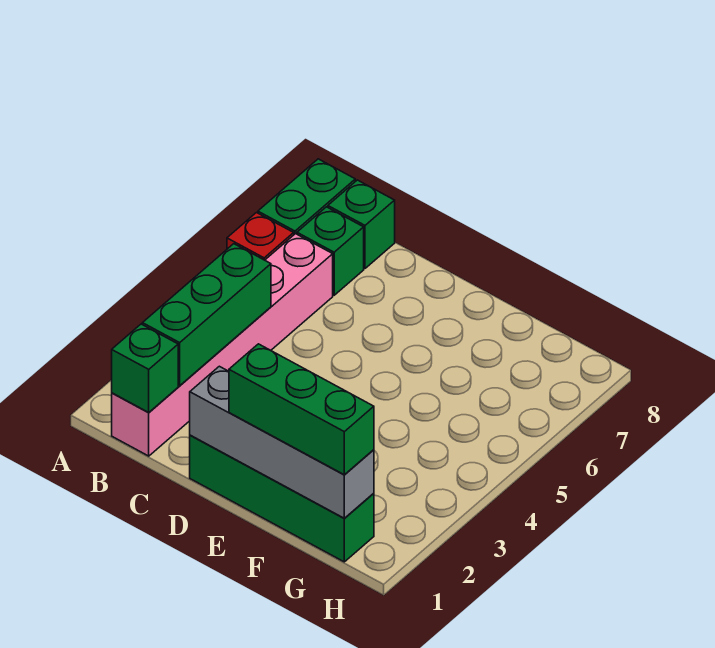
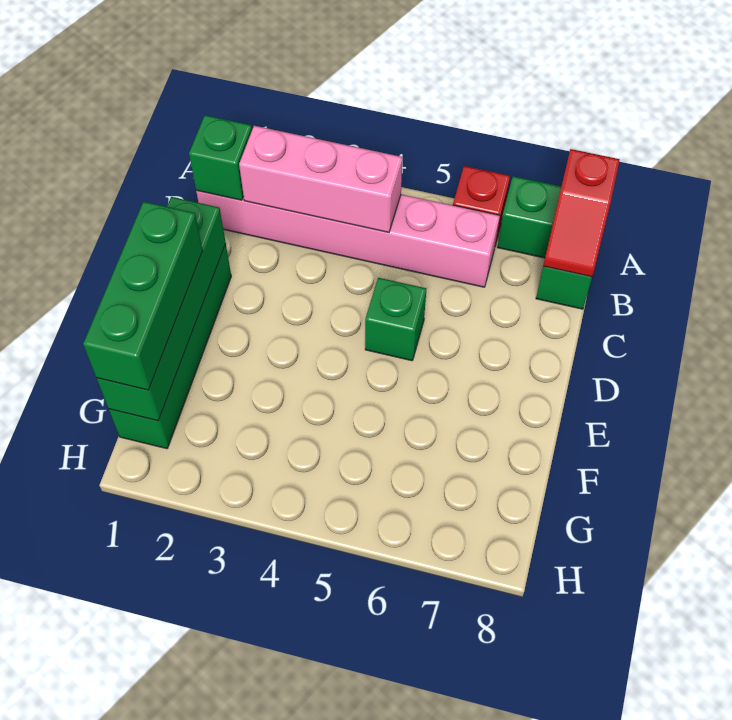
none -> red slope A8:B8 level 2 top A
green brick B2:B4 level 2 -> pink brick B2:B4 level 2
green brick B7 level 1 -> green brick D5 level 1
grey brick D1:G1 level 2 -> green brick D1:G1 level 2

